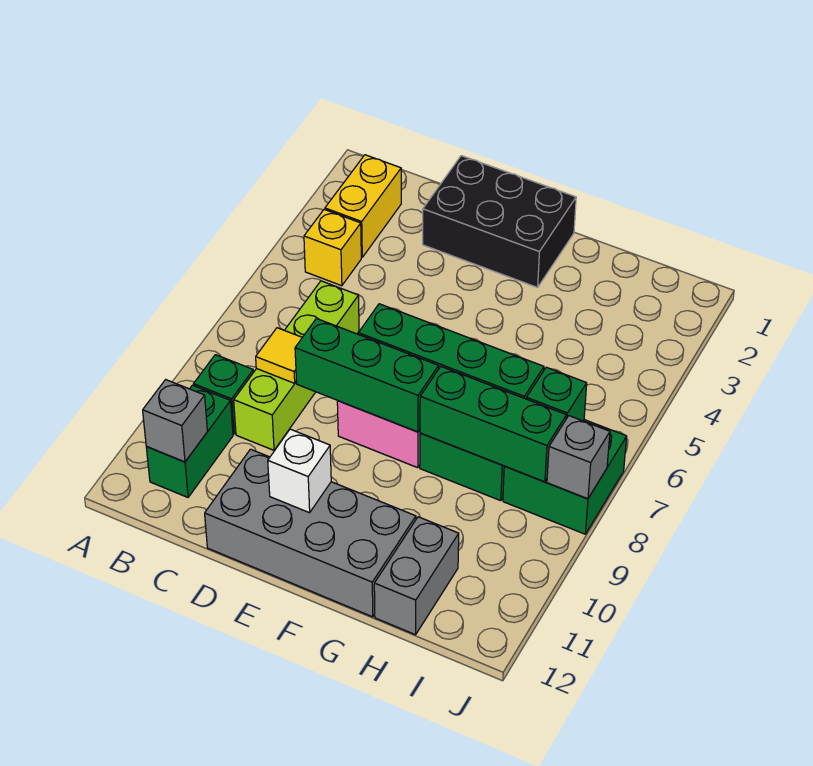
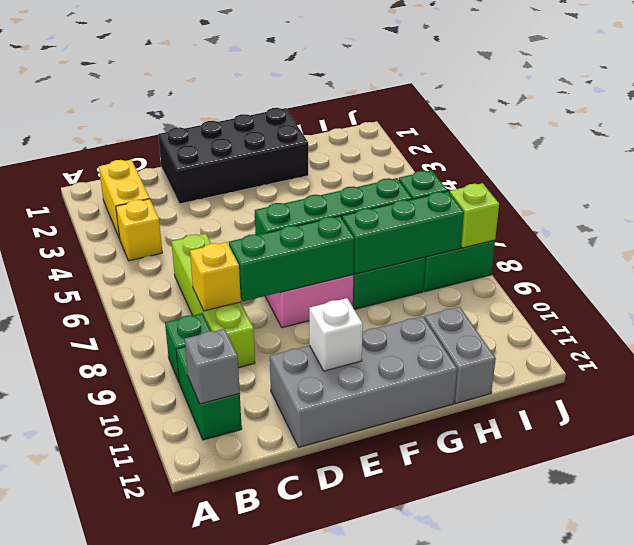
yellow tile C8 level 2 -> yellow brick C8 level 2
black brick D1:F2 level 1 -> black brick D1:G2 level 1
grey brick J8 level 2 -> lime brick J8 level 2

